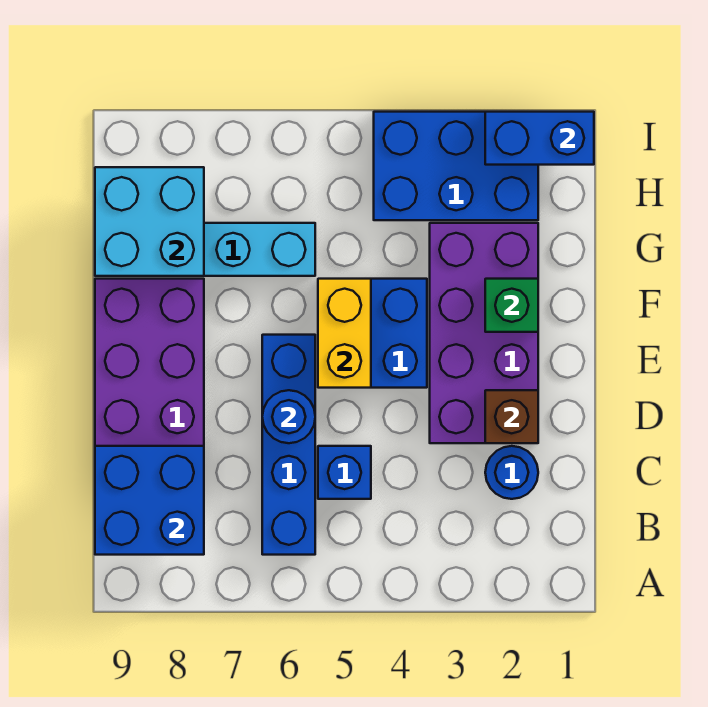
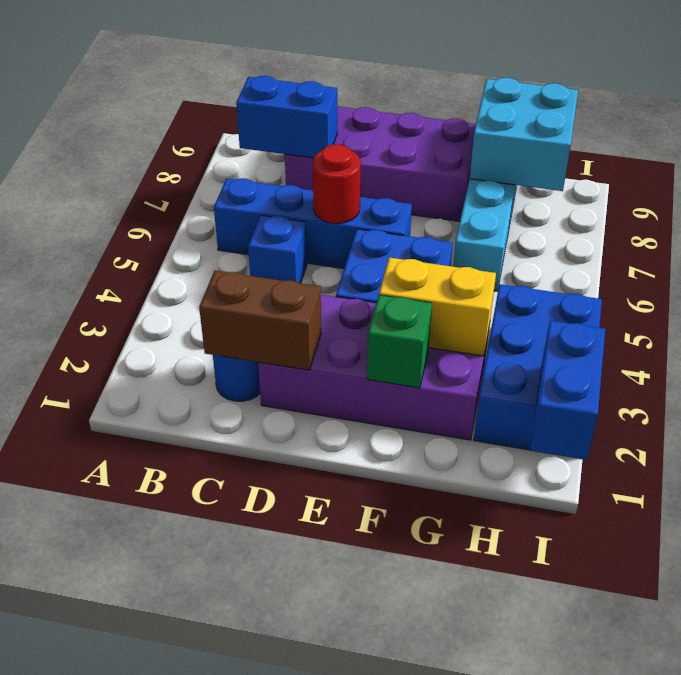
blue brick B8:C9 level 2 -> blue brick B8:C8 level 2
brown brick D2 level 2 -> brown brick C2:D2 level 2
blue round brick D6 level 2 -> red round brick D6 level 2
yellow brick E5:F5 level 2 -> yellow brick F3:G3 level 2

